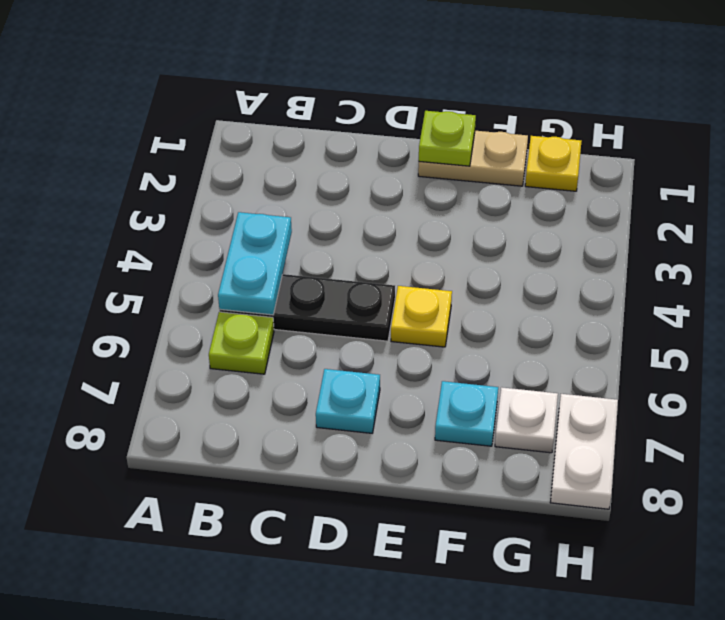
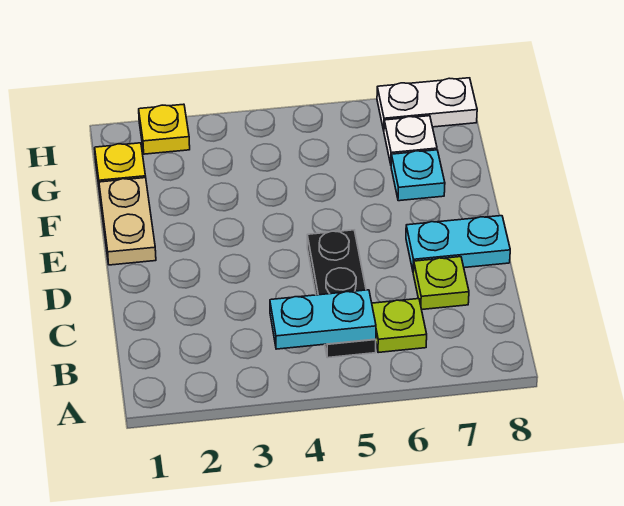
cyan plate D7 level 1 -> cyan plate D7:D8 level 1
lime plate E1 level 2 -> lime plate C7 level 1
yellow plate E5 level 1 -> yellow plate H2 level 1

